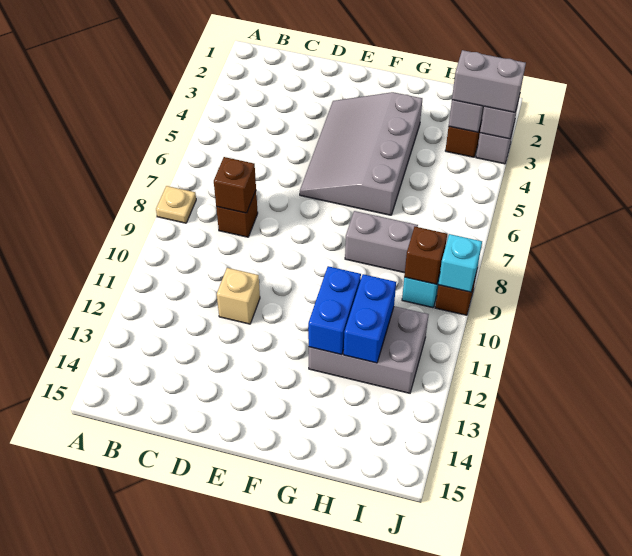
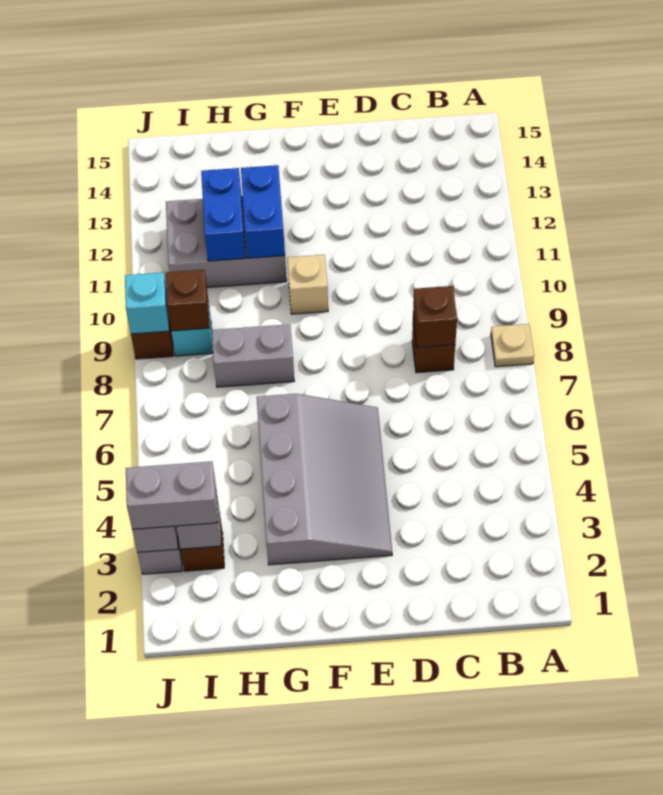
tan brick D11 level 1 -> tan brick F10 level 1

